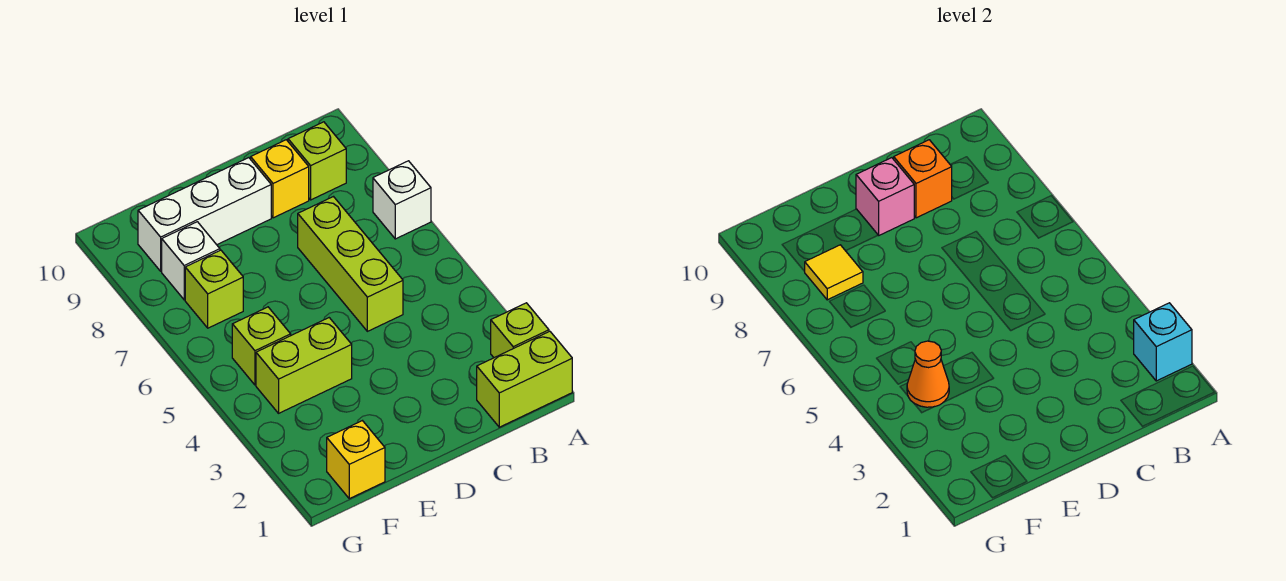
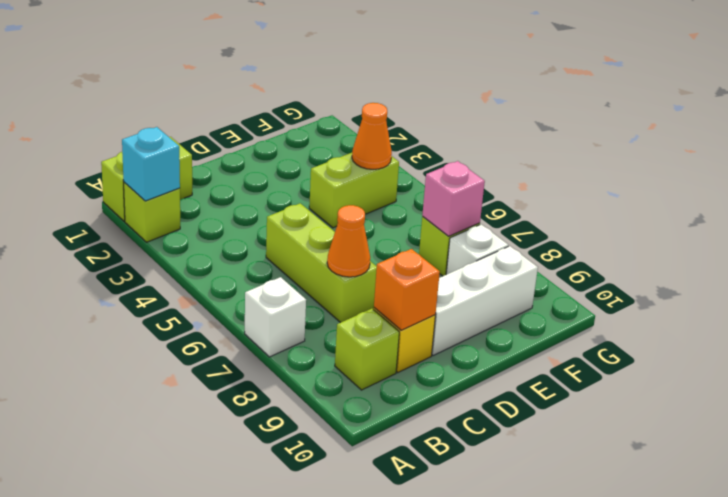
none -> orange cone C7 level 2
pink brick D9 level 2 -> pink brick F7 level 2
yellow brick F1 level 1 -> none
lime brick F5 level 1 -> none
yellow tile F8 level 2 -> none

